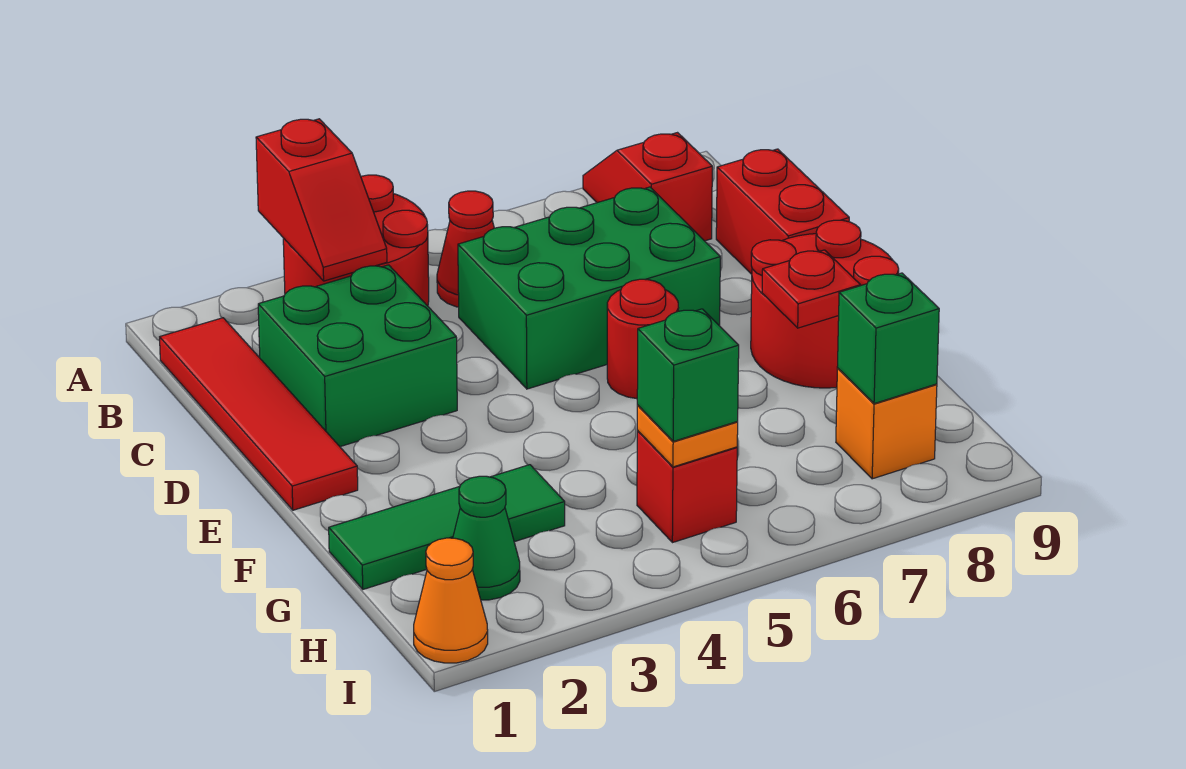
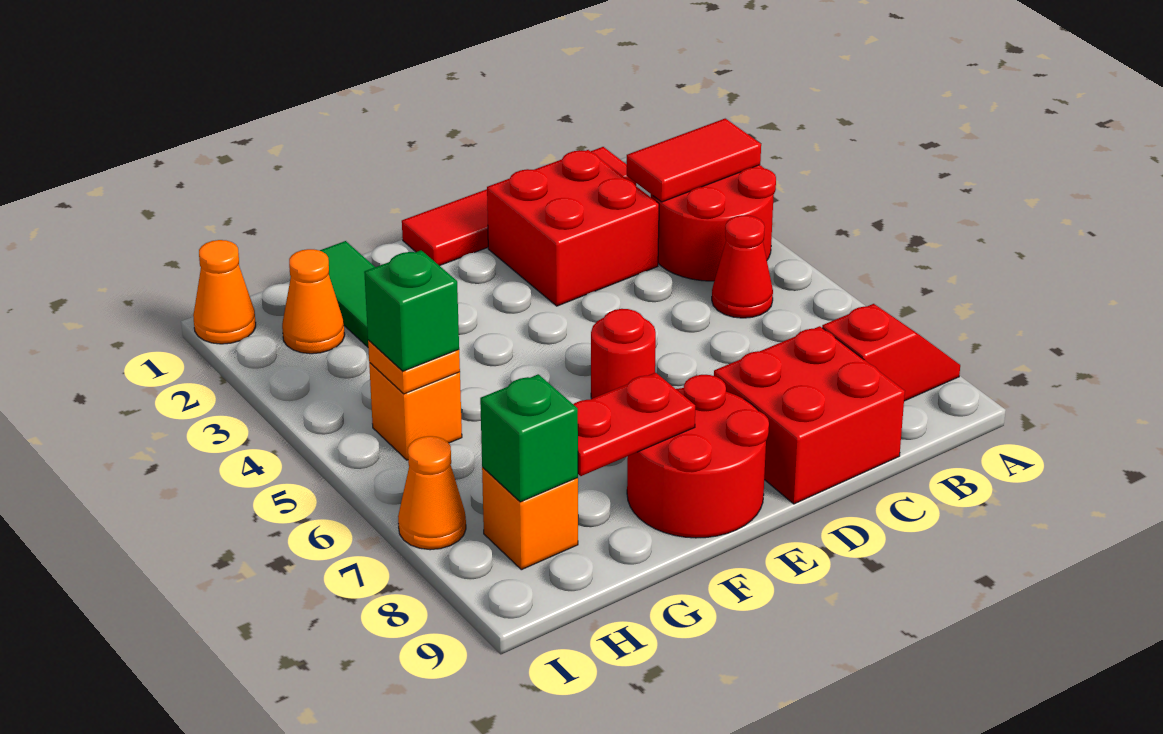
red slope A3:B3 level 2 top A -> red tile A3:B3 level 2
green brick C2:D3 level 1 -> red brick C2:D3 level 1
green brick C5:D7 level 1 -> none
red brick C9:D9 level 1 -> red brick C8:D9 level 1
red plate F8 level 2 -> red plate F8:G8 level 2
green cone H2 level 1 -> orange cone H2 level 1
red brick H5 level 1 -> orange brick H5 level 1
none -> orange cone I7 level 1

